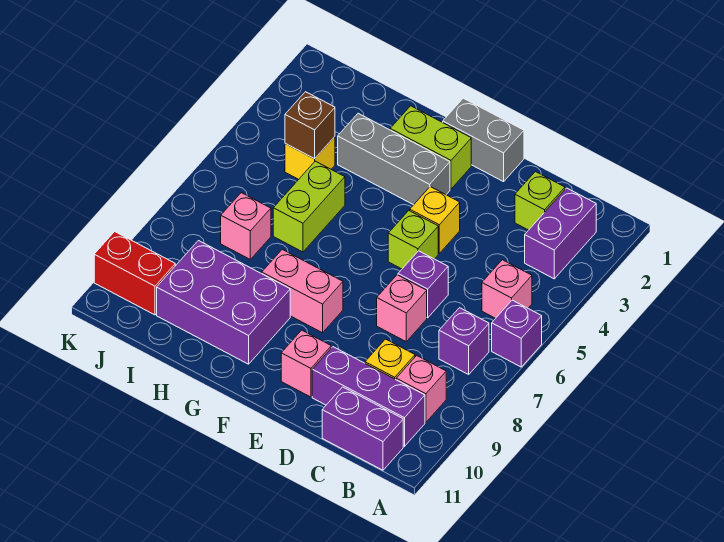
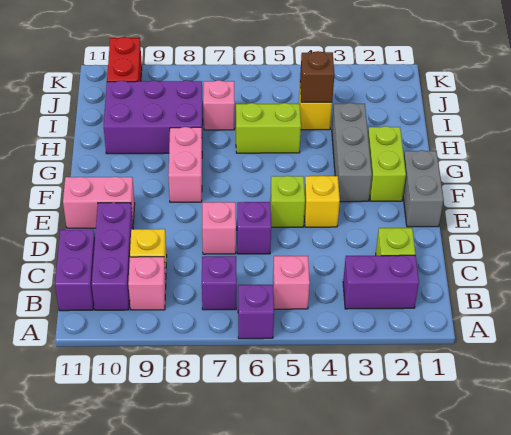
pink brick E10 level 1 -> pink brick E10:E11 level 1
purple brick G9:I10 level 1 -> purple brick H8:I10 level 1

